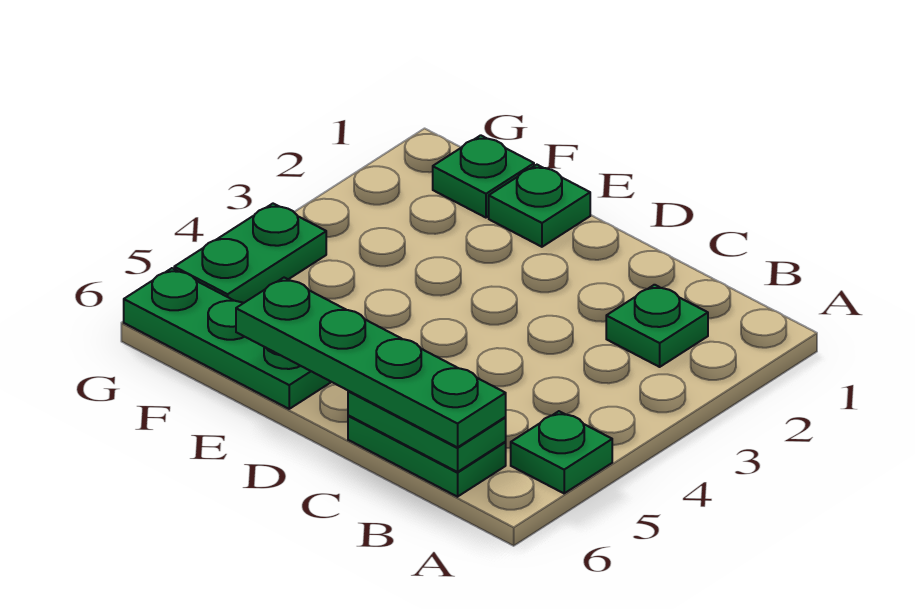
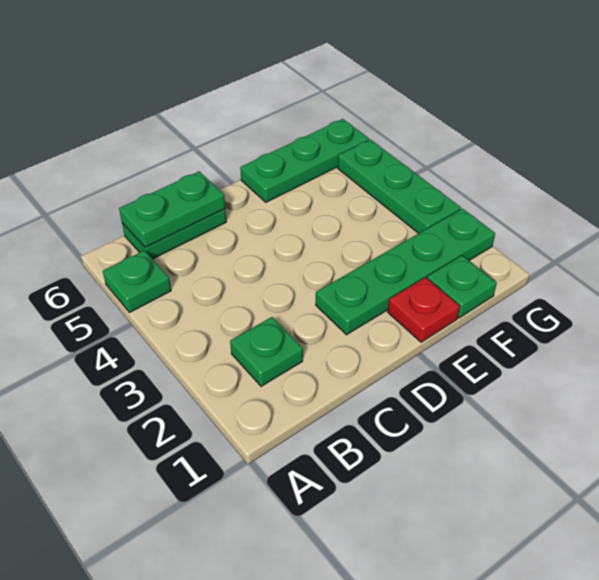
green plate B6:E6 level 3 -> green plate D2:G2 level 1
green plate E1 level 1 -> red plate E1 level 1
green plate G4:G5 level 1 -> green plate G3:G5 level 1

